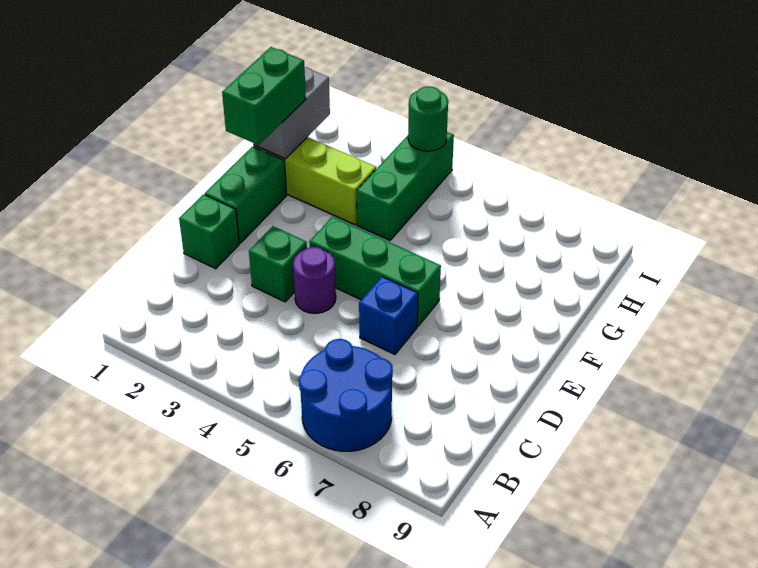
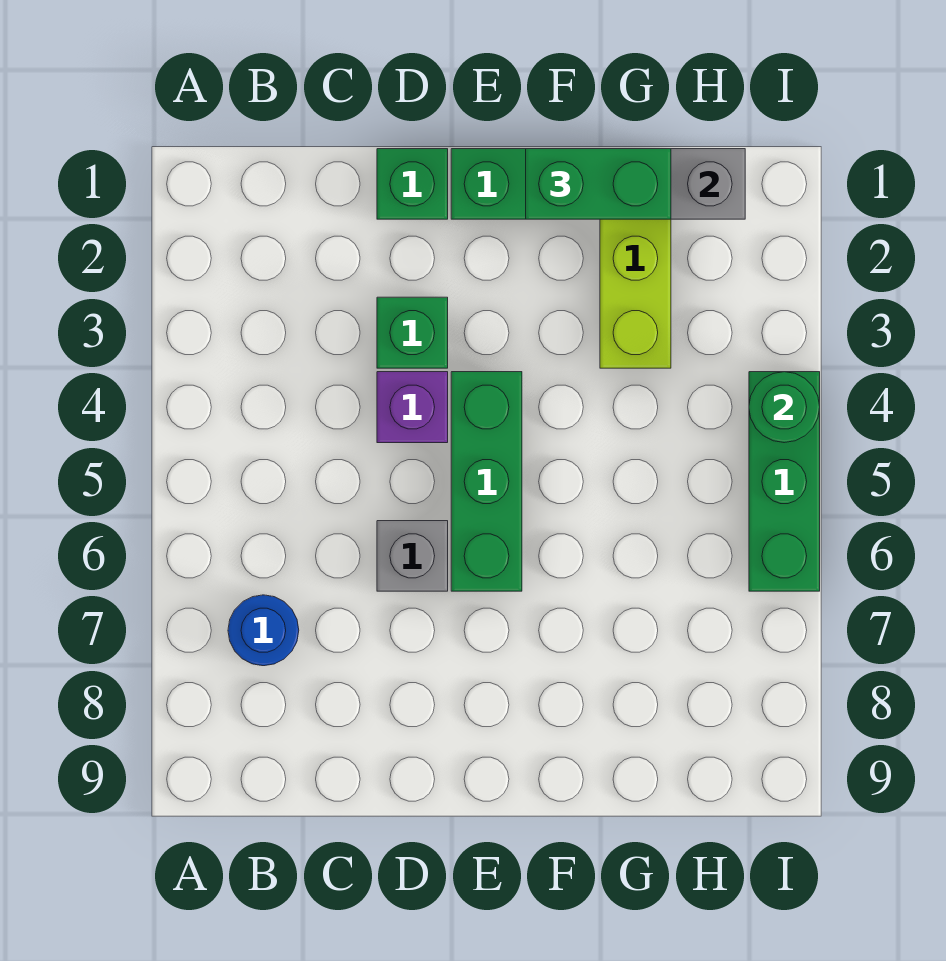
blue round brick A6:B7 level 1 -> blue round brick B7 level 1
purple round brick D4 level 1 -> purple brick D4 level 1
blue brick D6 level 1 -> grey brick D6 level 1
green brick G4:I4 level 1 -> green brick I4:I6 level 1

